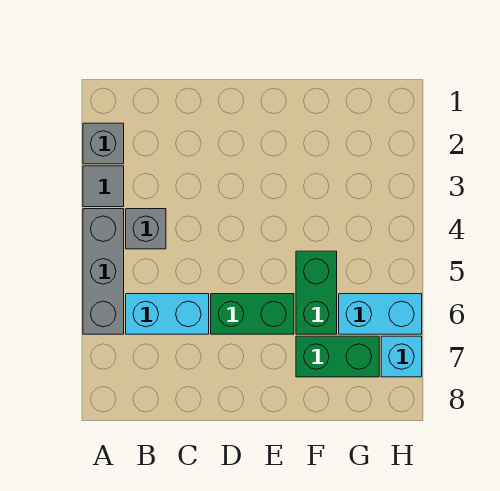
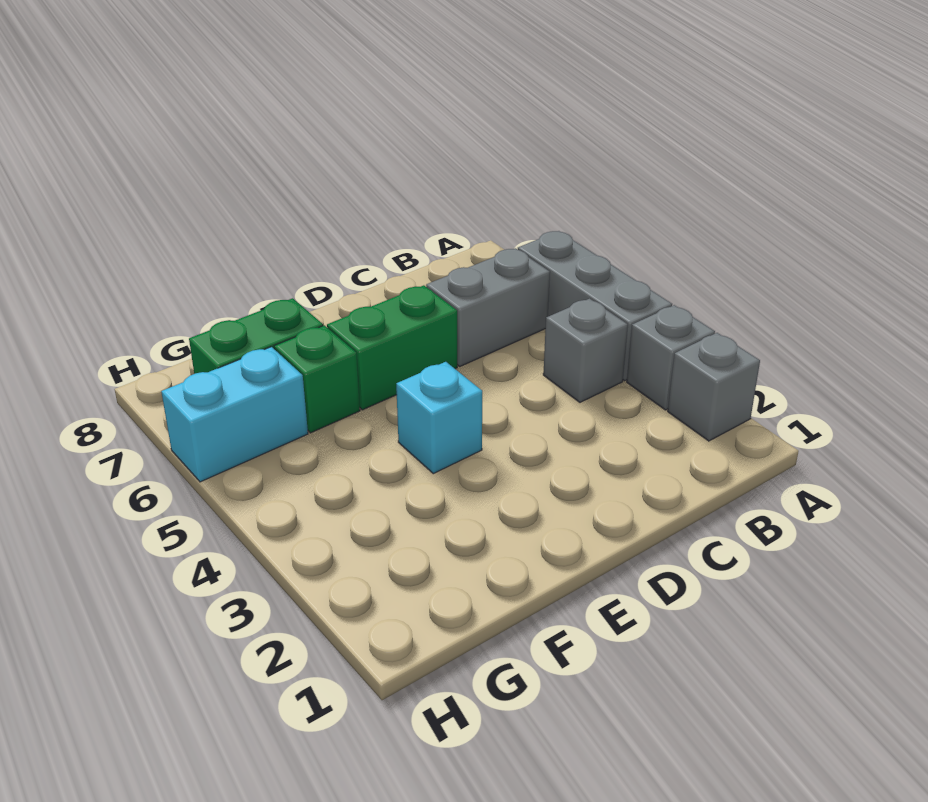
grey tile A3 level 1 -> grey brick A3 level 1
cyan brick B6:C6 level 1 -> grey brick B6:C6 level 1
green brick F5:F6 level 1 -> green brick F6 level 1
cyan brick H7 level 1 -> cyan brick E4 level 1

